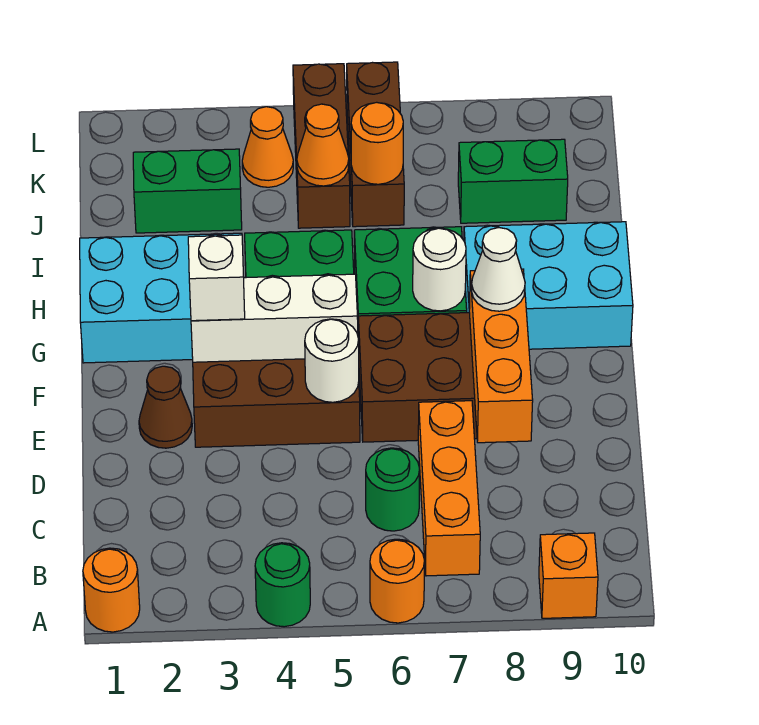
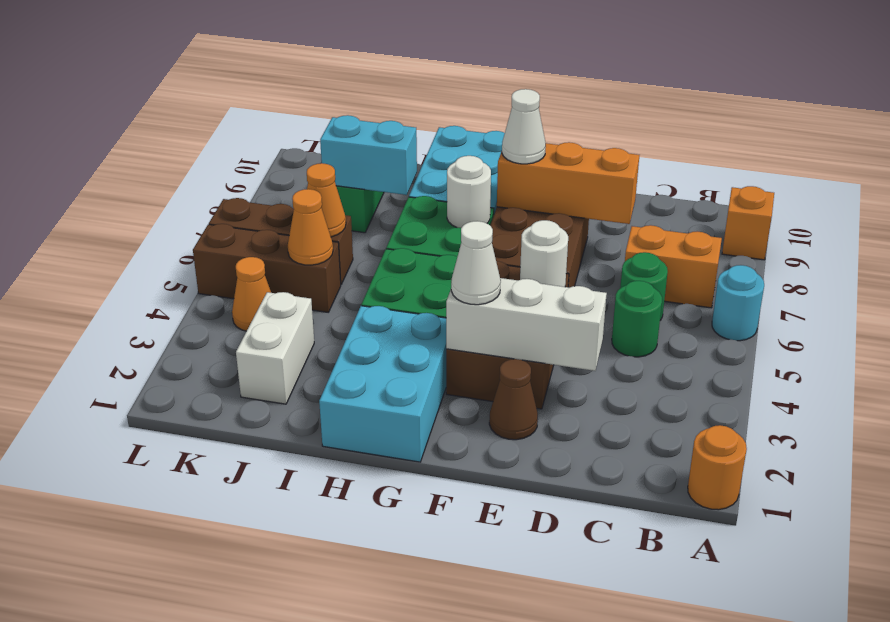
green round brick A4 level 1 -> green round brick C5 level 1
orange round brick A6 level 1 -> cyan round brick A6 level 1
orange brick B7:D7 level 1 -> orange brick B7:C7 level 1
white brick F3:F5 level 2 -> white brick D3:F3 level 2
white brick F3 level 3 -> white cone F3 level 3
none -> cyan brick I8:J8 level 2
green brick J2:J3 level 1 -> white brick J2:J3 level 1
orange round brick J6 level 2 -> orange cone J6 level 2

